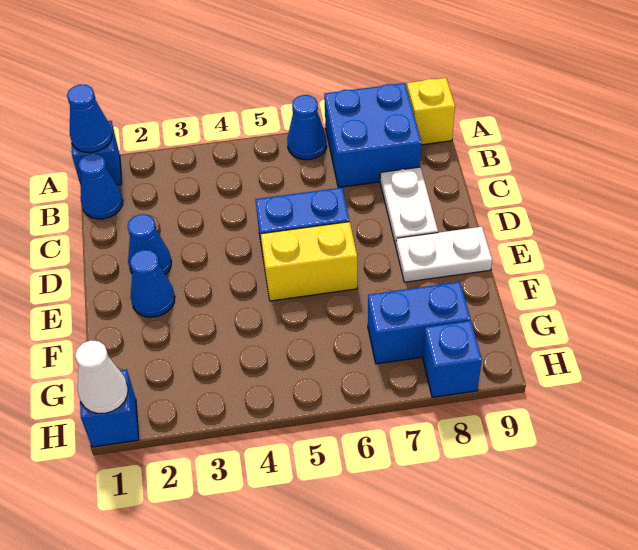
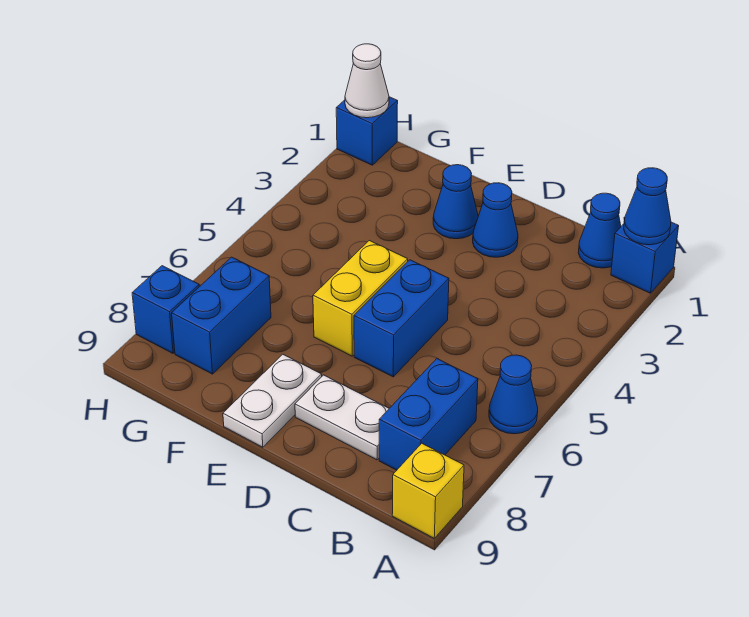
blue brick A7:B8 level 1 -> blue brick B7:B8 level 1

